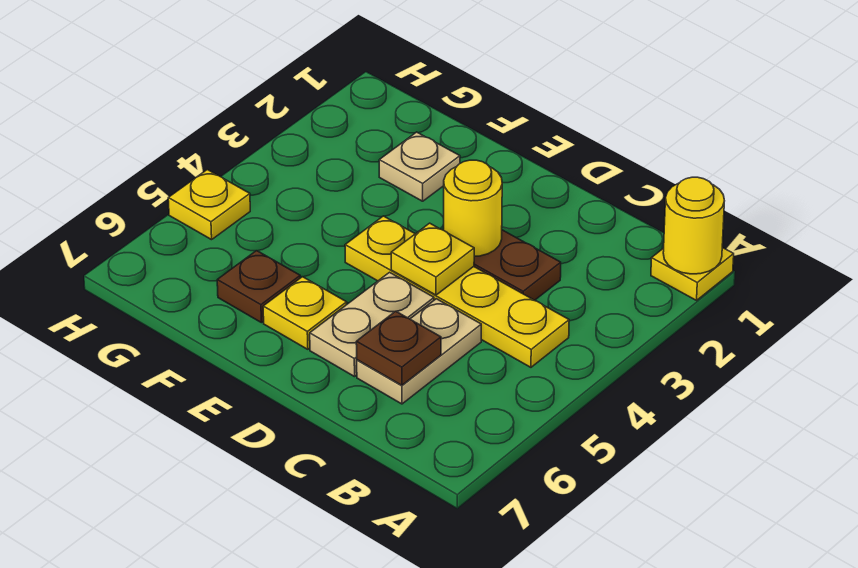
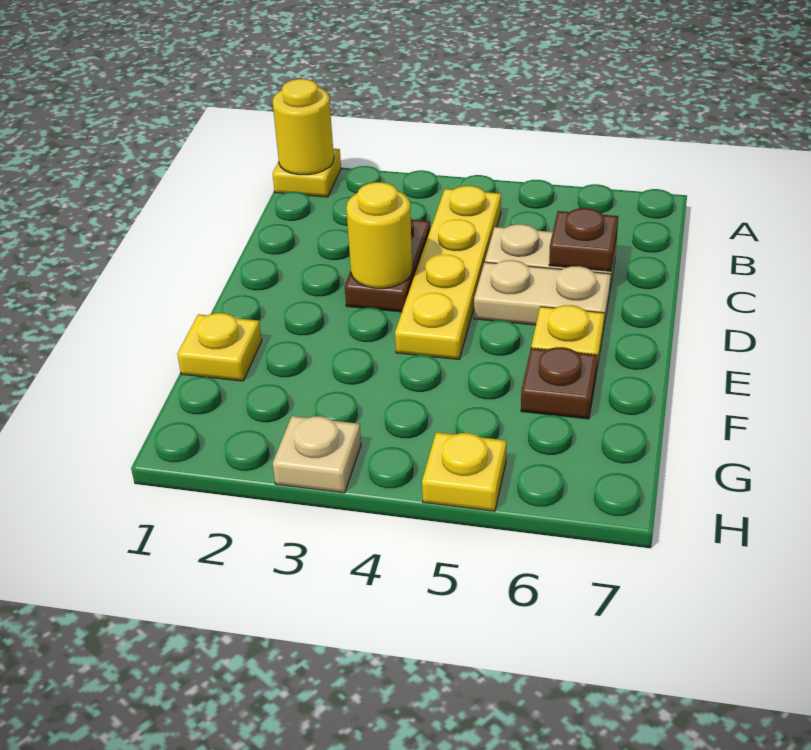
yellow plate D4 level 2 -> yellow plate F1 level 1
tan plate F2 level 1 -> tan plate H3 level 1

